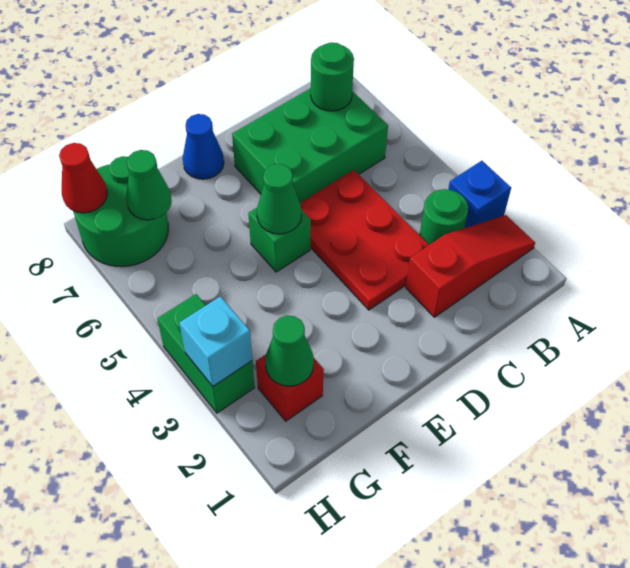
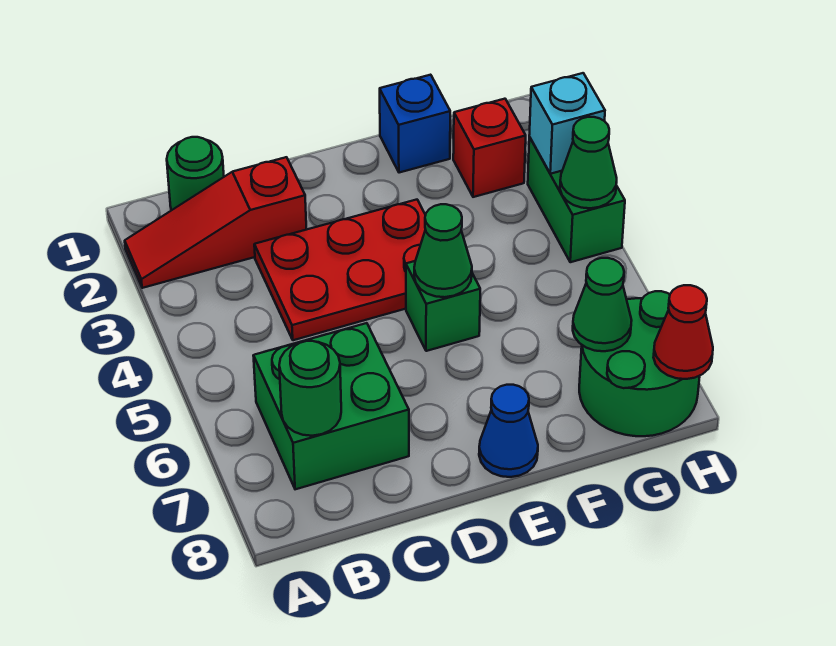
blue brick A3 level 1 -> blue brick F1 level 1
green round brick B3 level 1 -> green round brick B1 level 1
green brick B6:D7 level 1 -> green brick B6:C7 level 1
red plate C3:D5 level 1 -> red plate C3:E4 level 1
green cone G2 level 2 -> green cone H4 level 2

